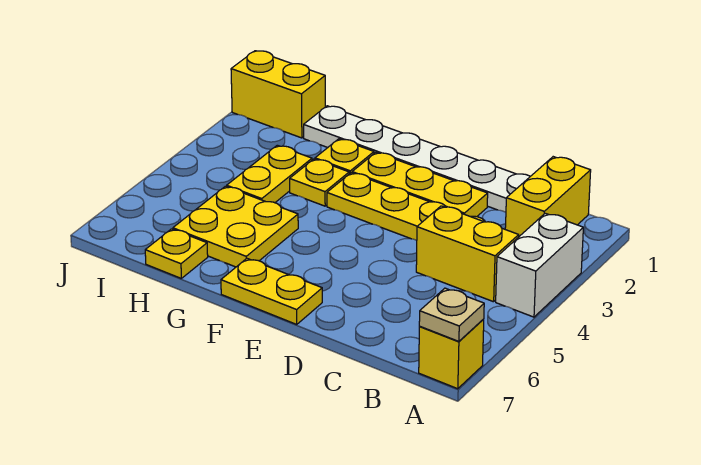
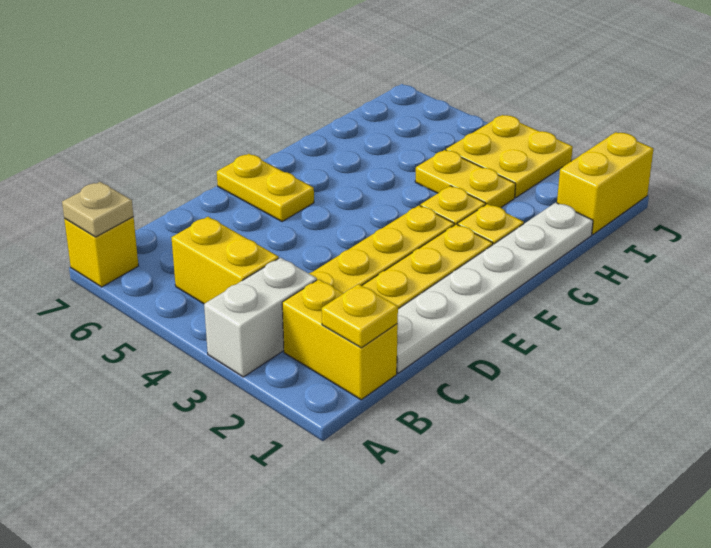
white brick A3:A4 level 1 -> white brick A3:B3 level 1
yellow brick B4:C4 level 1 -> yellow brick B4:B5 level 1
yellow plate E7:F7 level 1 -> yellow plate E6:E7 level 1
yellow plate G5:H6 level 1 -> yellow plate I3:J4 level 1
yellow plate H7 level 1 -> yellow plate B1 level 2

